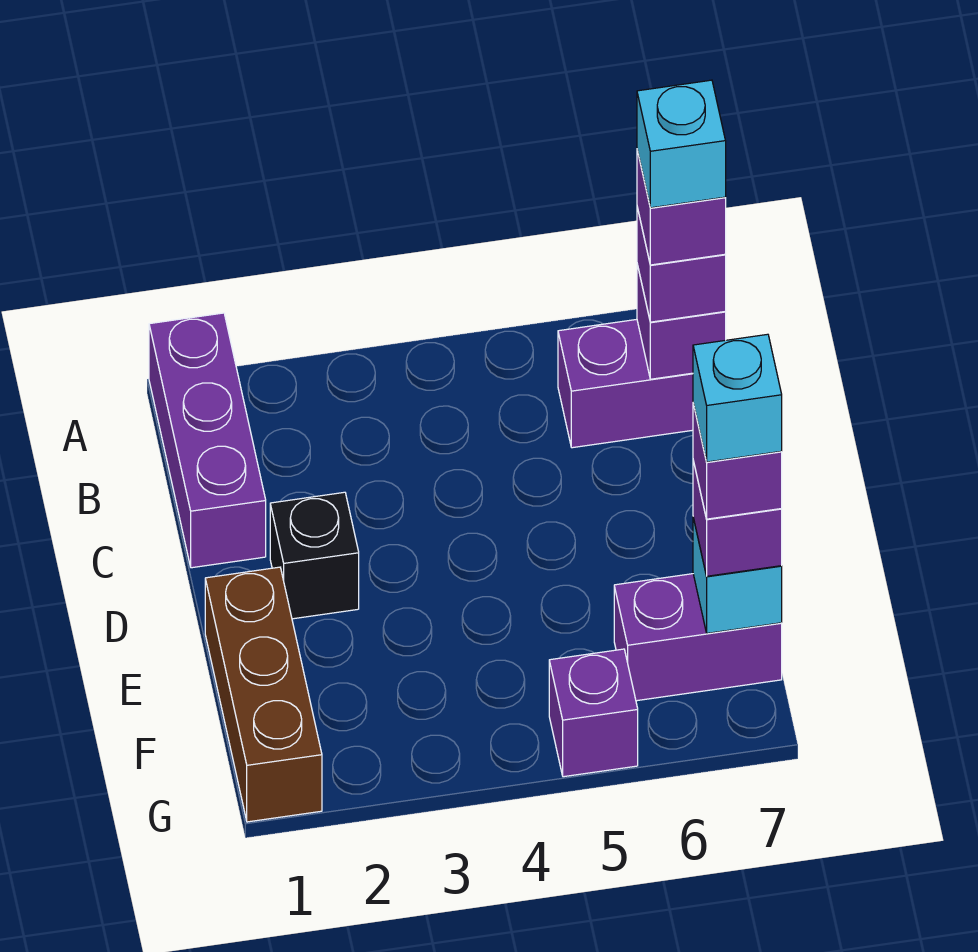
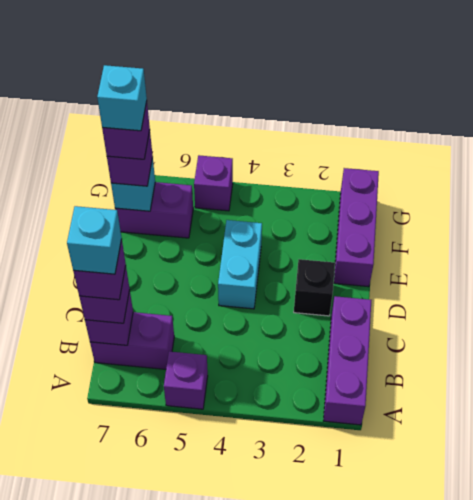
none -> purple brick A5 level 1
none -> cyan brick D4:E4 level 1
brown brick E1:G1 level 1 -> purple brick E1:G1 level 1

